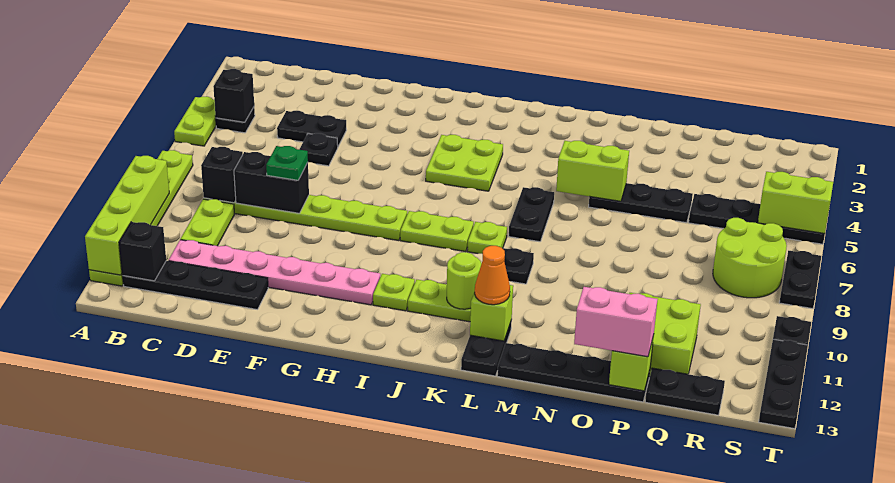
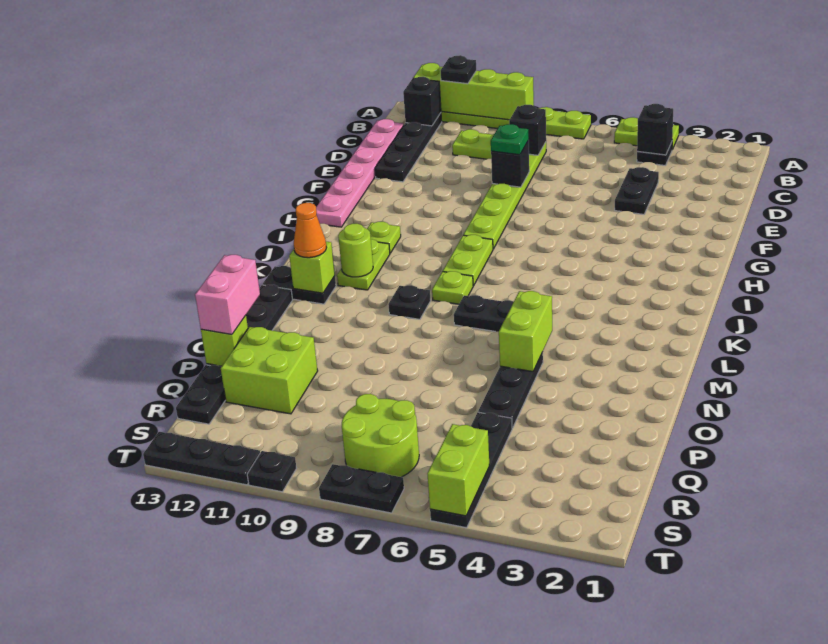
pink plate C11:H11 level 1 -> pink plate C13:H13 level 1
black brick D8:E8 level 2 -> black brick E8 level 2
black plate E5 level 1 -> black plate A11 level 3
lime plate I4:J5 level 1 -> none

